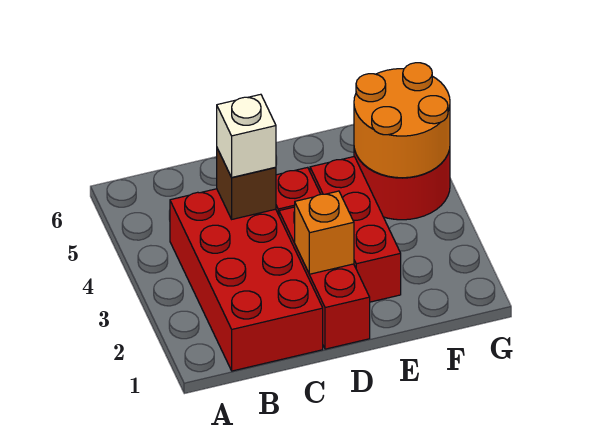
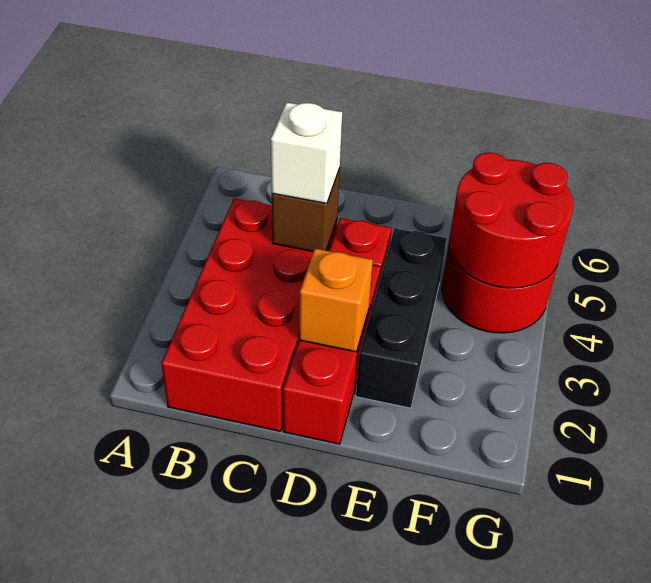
red brick E2:E4 level 1 -> black brick E2:E4 level 1
orange round brick F4:G5 level 2 -> red round brick F4:G5 level 2

